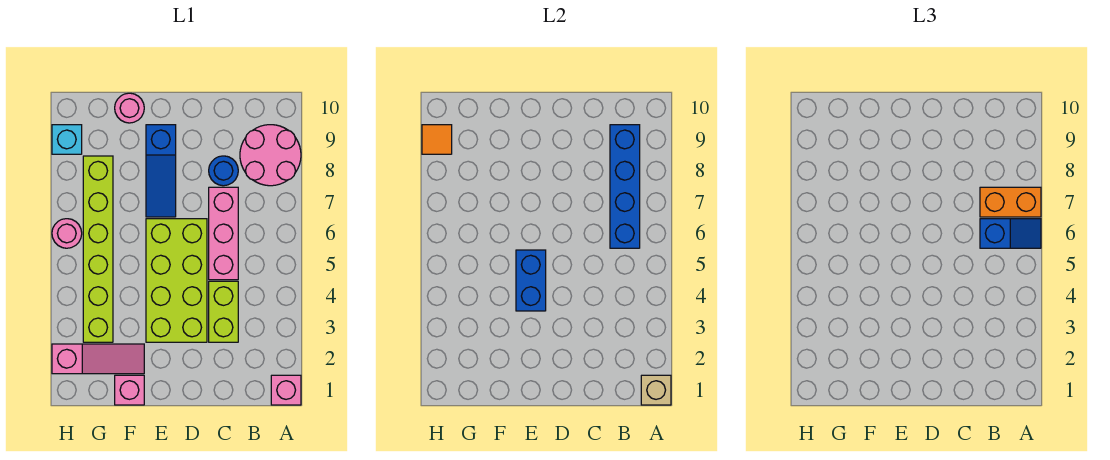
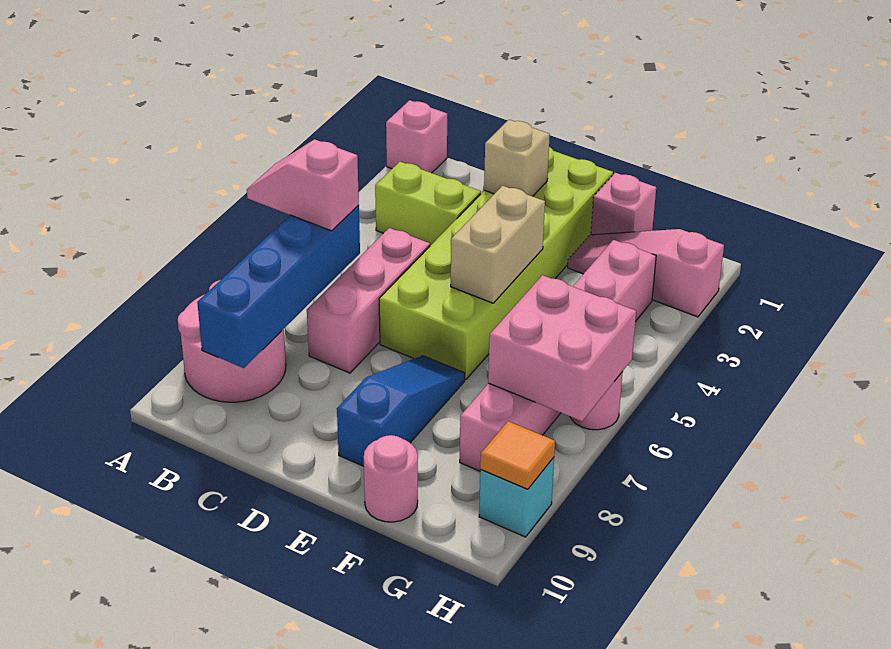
tan brick A1 level 2 -> tan brick D2 level 2
blue slope A6:B6 level 3 top B -> pink slope A6:B6 level 3 top B
orange brick A7:B7 level 3 -> none
lime brick C3:C4 level 1 -> lime brick B3:C3 level 1
blue round brick C8 level 1 -> none
lime brick D3:E6 level 1 -> lime brick D1:E6 level 1
blue brick E4:E5 level 2 -> tan brick E4:E5 level 2
lime brick G3:G8 level 1 -> pink brick G3:G8 level 1
none -> pink brick G6:H7 level 2

